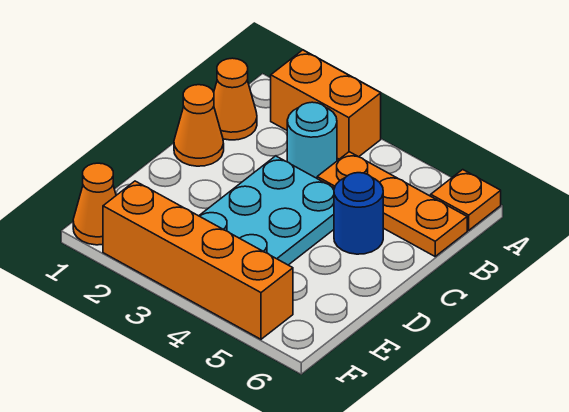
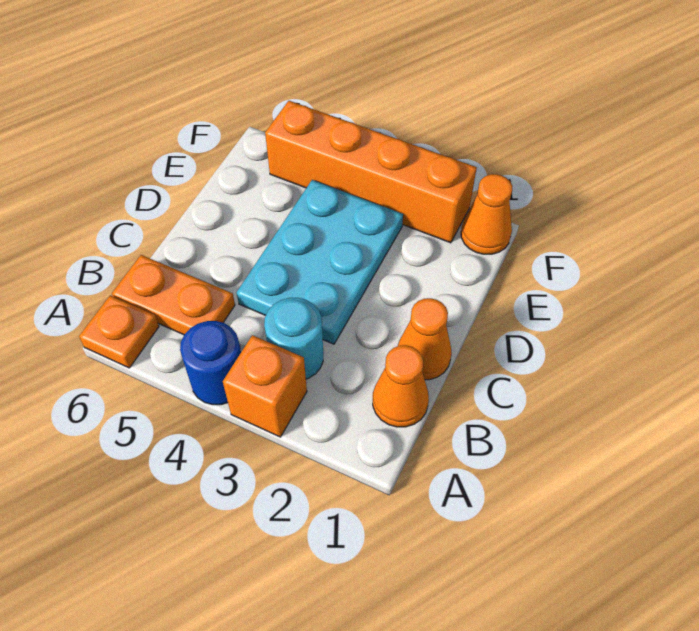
orange brick A2:A3 level 1 -> orange brick A3 level 1
orange plate B4:B6 level 1 -> orange plate B5:B6 level 1
blue round brick C5 level 1 -> blue round brick A4 level 1

